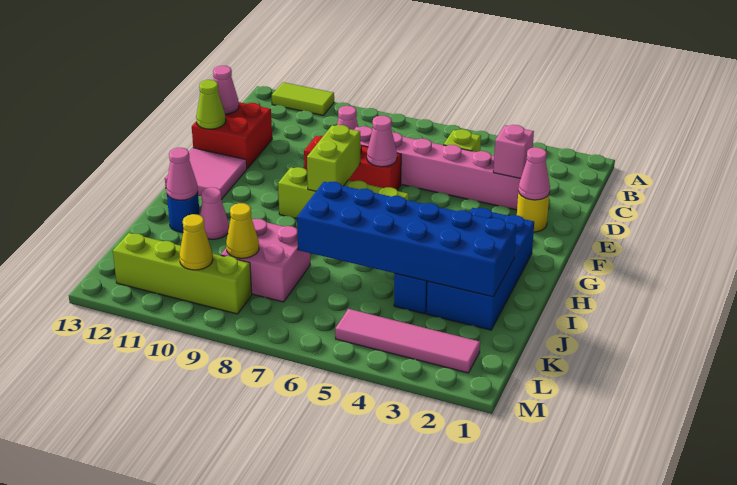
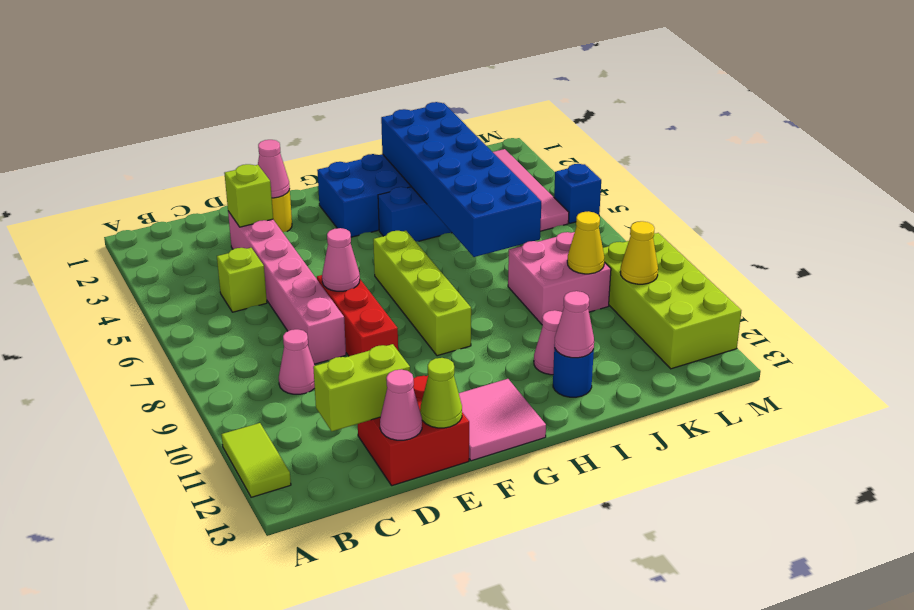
pink brick D3 level 2 -> lime brick D3 level 2
lime brick F8:G8 level 2 -> lime brick C12:D12 level 2
lime brick L9:L12 level 1 -> lime brick L9:M12 level 1
none -> blue brick M5 level 1

